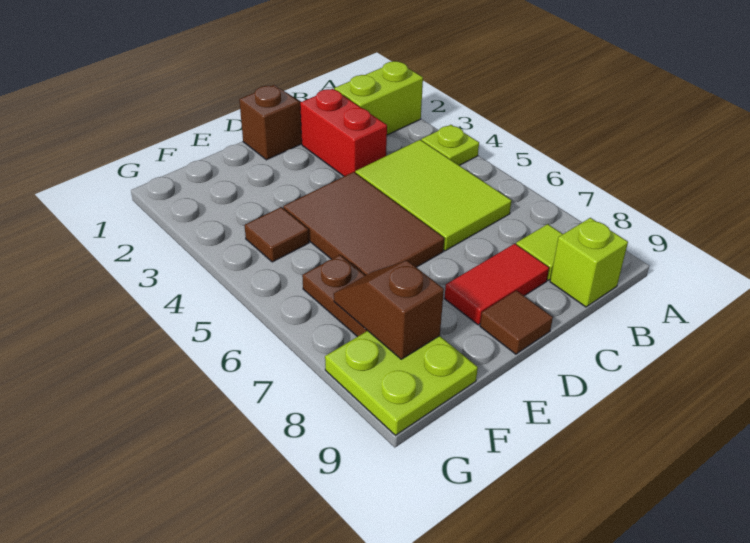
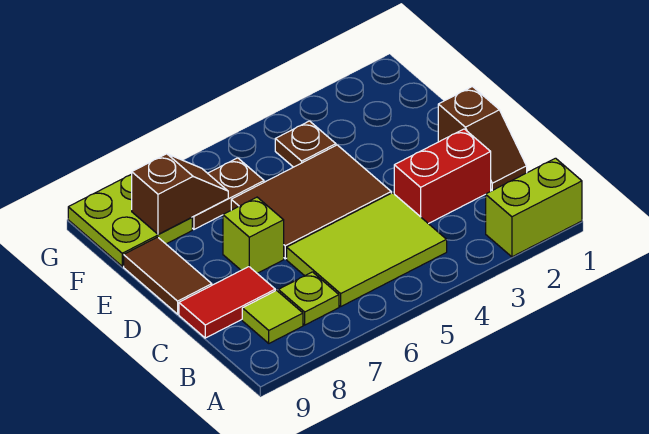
lime brick A2:B2 level 1 -> lime brick A1:A2 level 1
lime plate A4 level 1 -> lime plate B7 level 1
lime brick B9 level 1 -> lime brick D7 level 1
red tile C8:D8 level 1 -> red tile C8:C9 level 1
brown tile D9 level 1 -> brown tile D9:E9 level 1
brown tile F4 level 1 -> brown plate F4 level 1

